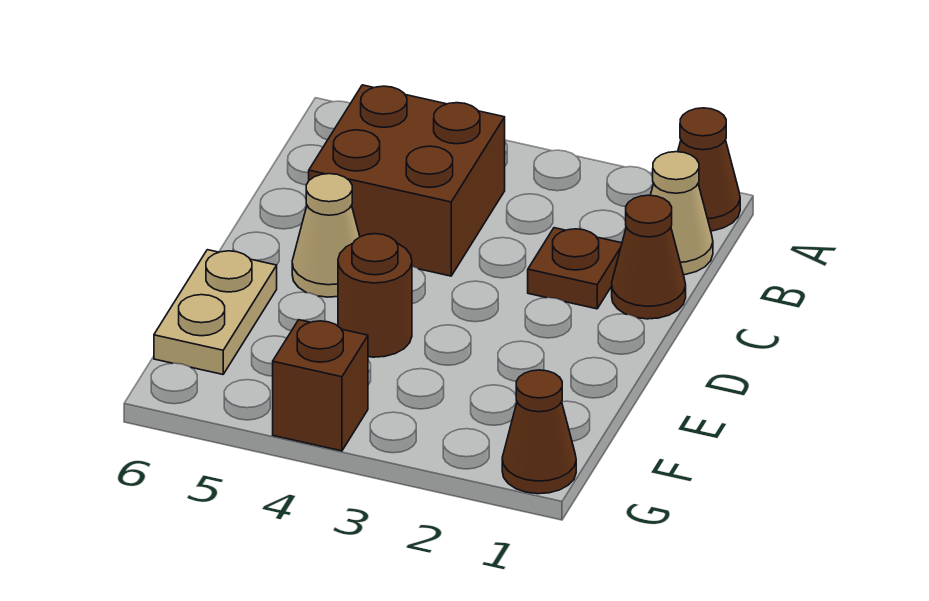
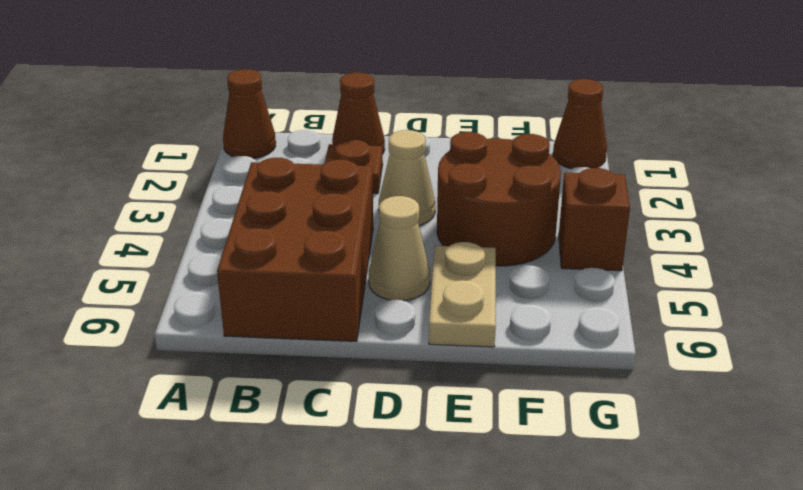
tan cone B1 level 1 -> tan cone D3 level 1
brown brick B4:C5 level 1 -> brown brick B4:C6 level 1
brown round brick E4 level 1 -> brown round brick E3:F4 level 1
tan plate E6:F6 level 1 -> tan plate E5:E6 level 1

